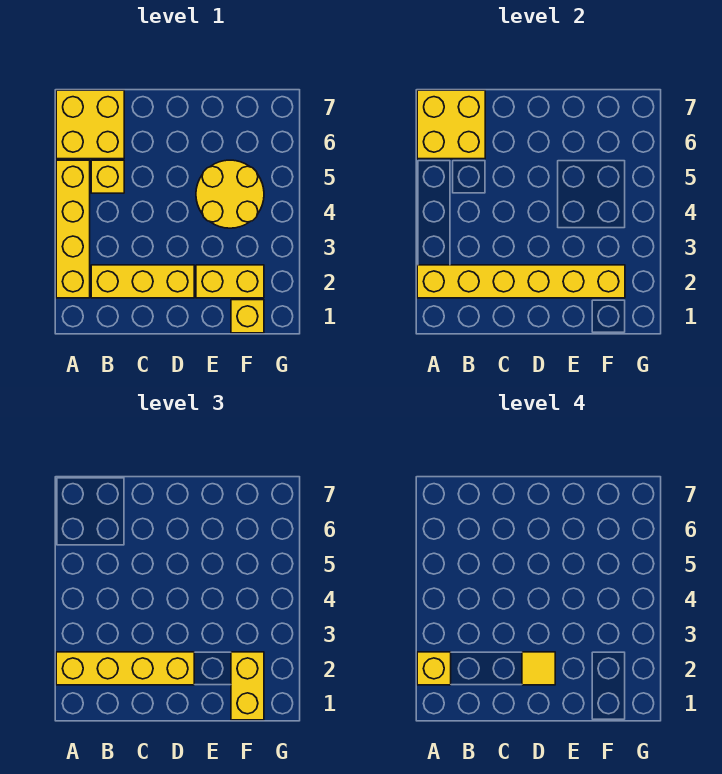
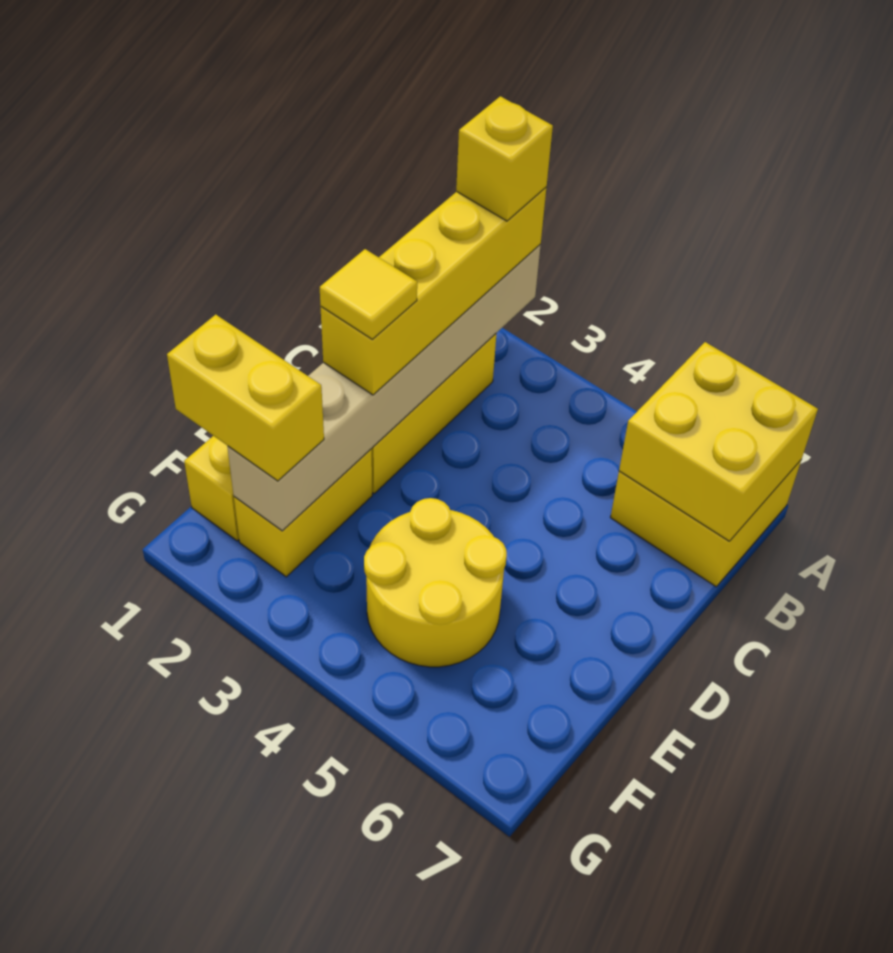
yellow brick A2:A5 level 1 -> none
yellow brick A2:F2 level 2 -> tan brick A2:F2 level 2
yellow brick B5 level 1 -> none

